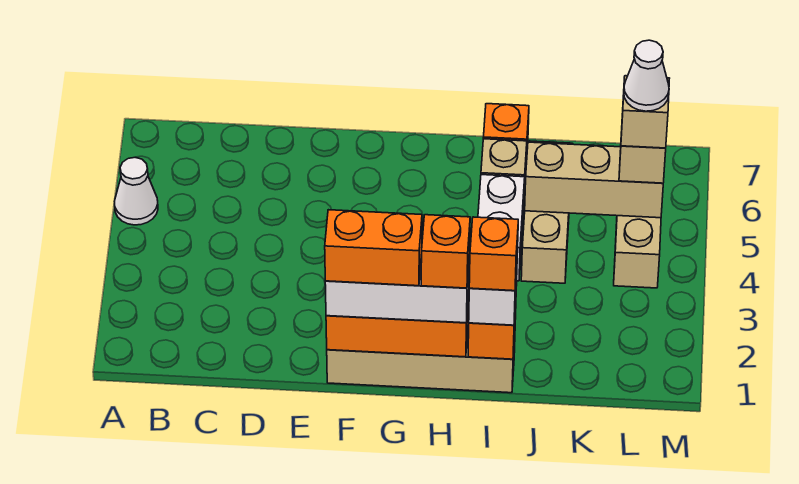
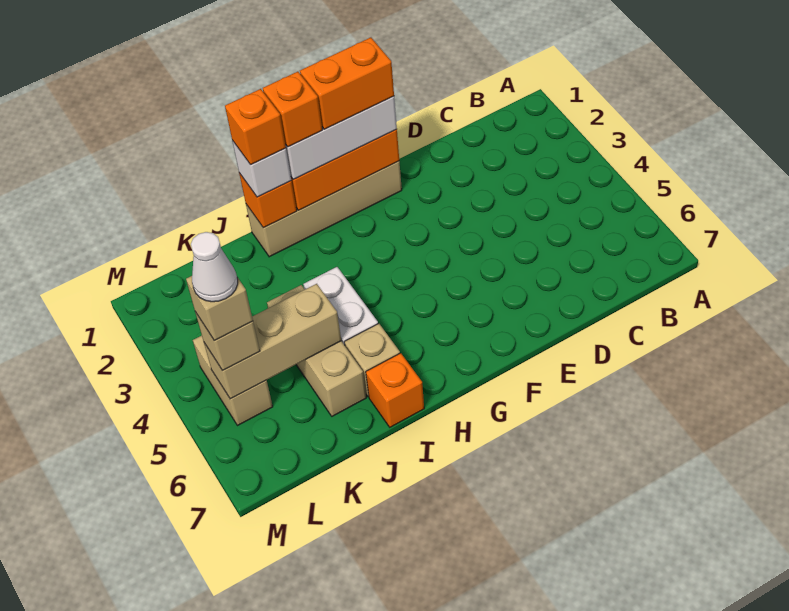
white cone A5 level 1 -> none

